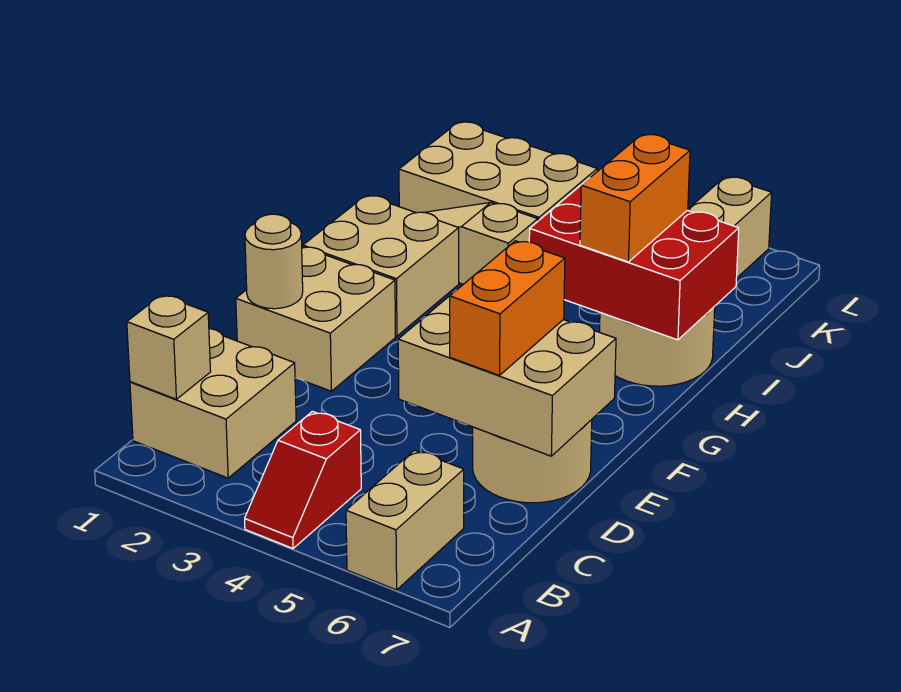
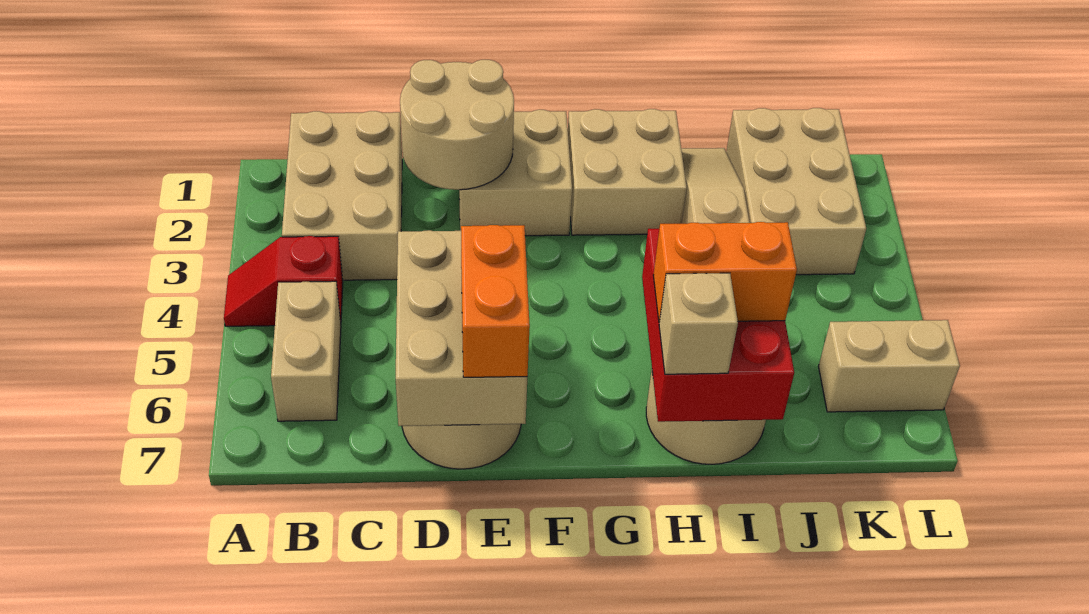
tan brick A6:B6 level 1 -> tan brick B5:B6 level 1
tan brick B1:C2 level 1 -> tan brick B1:C3 level 1
tan brick B1 level 2 -> tan brick H7 level 3
orange brick D6:E6 level 3 -> orange brick E6:E7 level 3
tan round brick E1 level 2 -> tan round brick D1:E2 level 2

